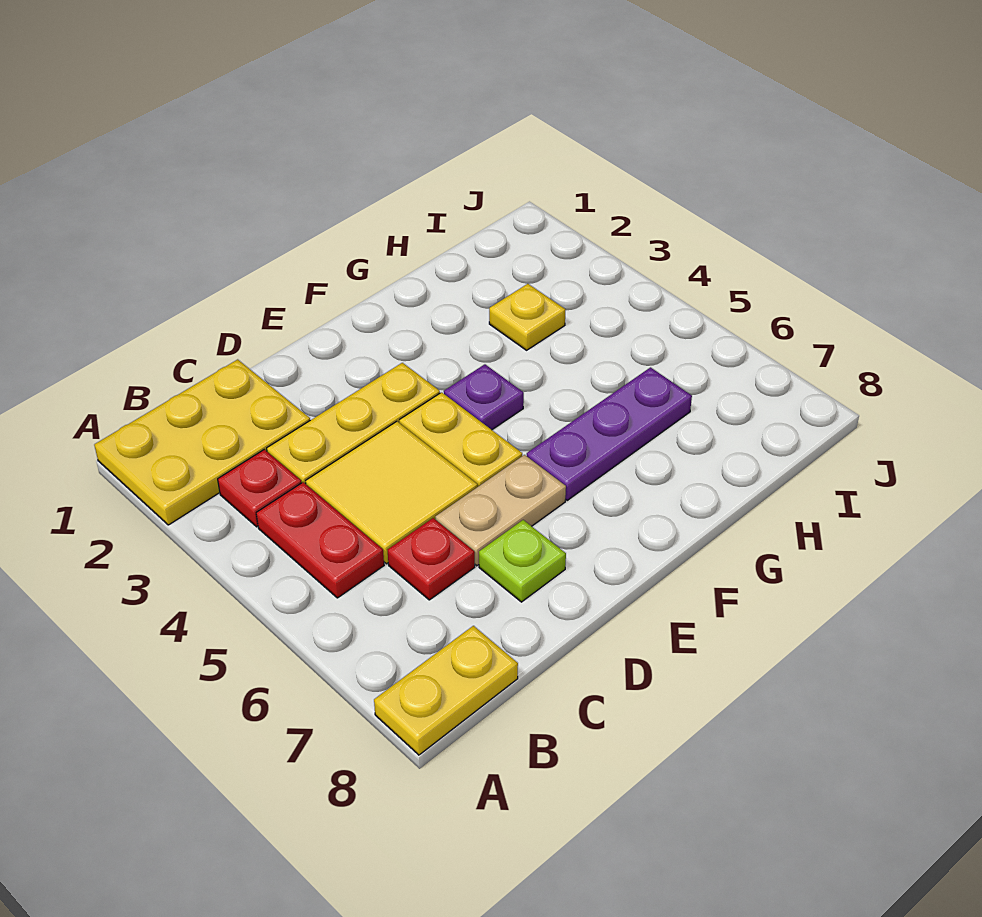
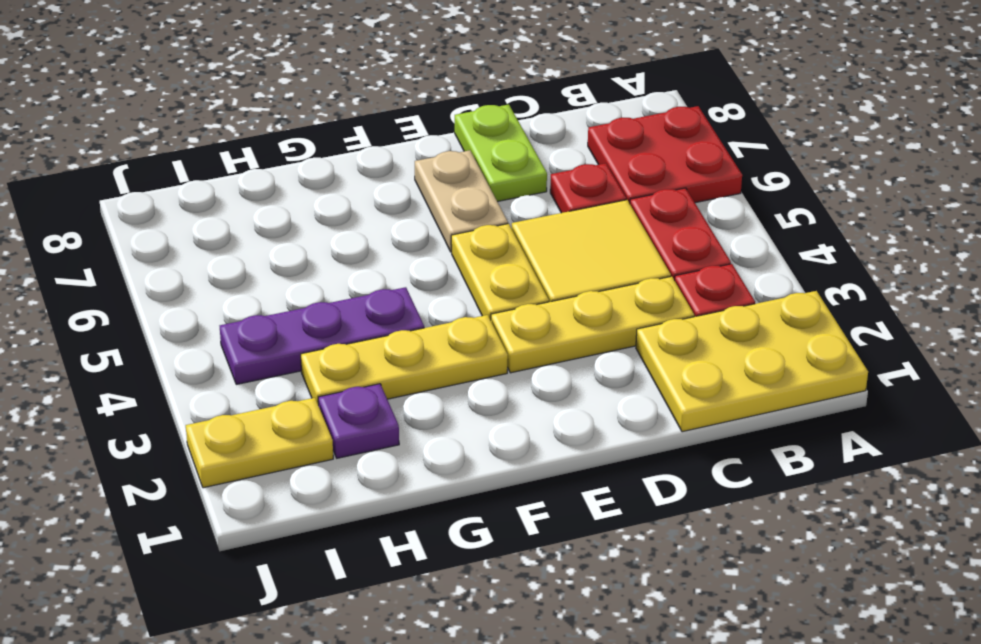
none -> red plate A6:B7 level 1
yellow plate A8:B8 level 1 -> yellow plate I2:J2 level 1
tan plate D6:E6 level 1 -> tan plate E6:E7 level 1
lime plate D7 level 1 -> lime plate D7:D8 level 1
purple plate F4 level 1 -> purple plate H2 level 1
purple plate F6:H6 level 1 -> purple plate G4:I4 level 1
yellow plate H3 level 1 -> yellow plate F3:H3 level 1

